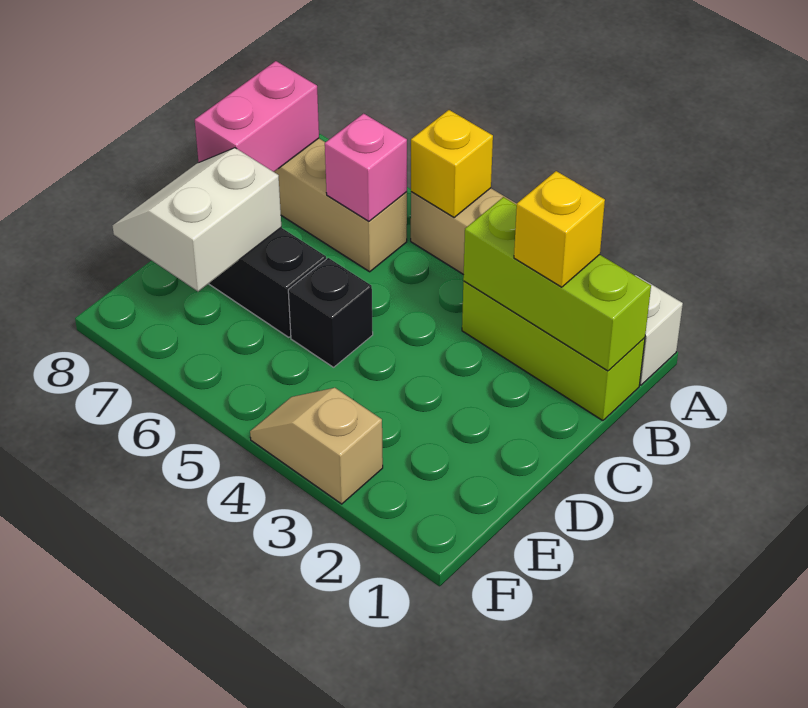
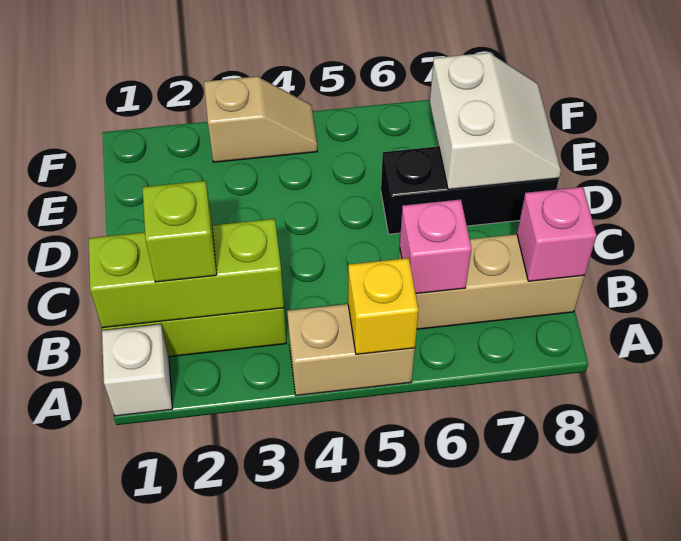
yellow brick B2 level 3 -> lime brick B2 level 3
pink brick B8:C8 level 2 -> pink brick B8 level 2
black brick D5 level 1 -> none

